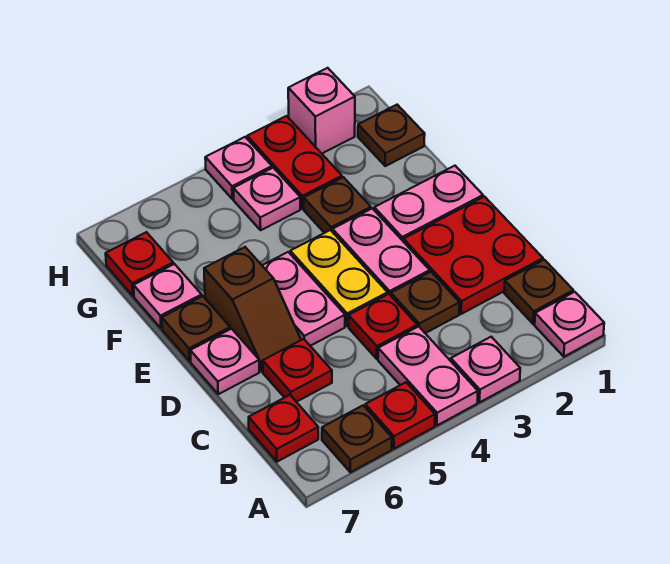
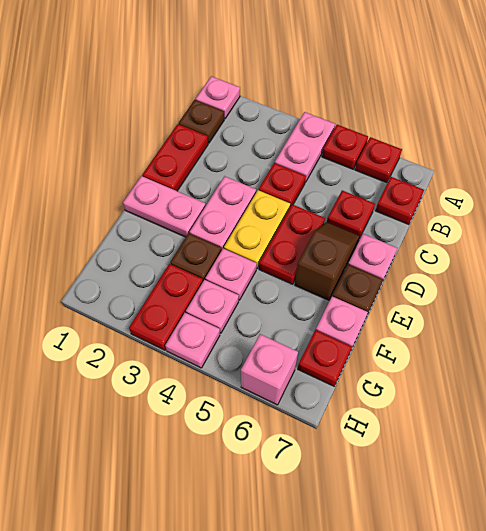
pink plate A3 level 1 -> pink plate F4 level 1
brown plate A6 level 1 -> red plate A6 level 1
red plate C1:D2 level 1 -> red plate C1:D1 level 1
brown plate C3 level 1 -> none
pink plate D5:E5 level 1 -> red plate D5:E5 level 1
brown plate G1 level 1 -> none
pink brick H2 level 1 -> pink brick H6 level 1

